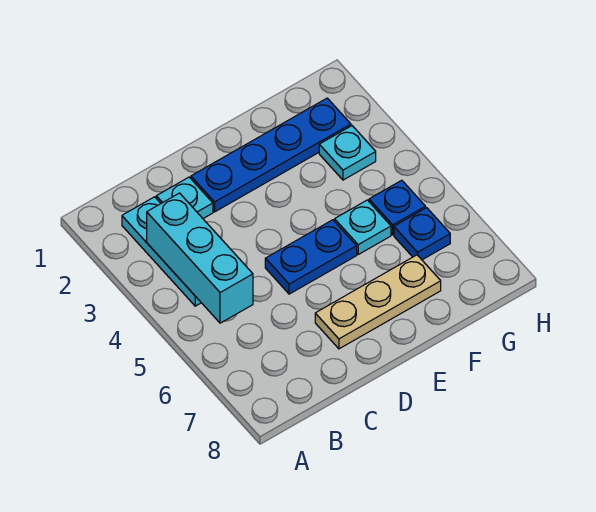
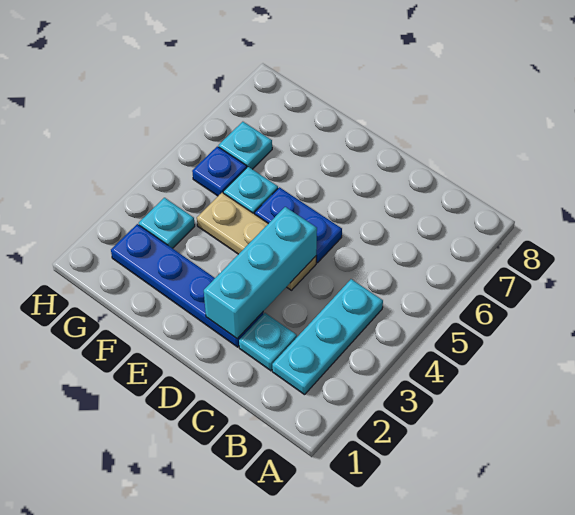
cyan brick B3:B5 level 2 -> cyan brick D2:D4 level 2
tan plate D7:F7 level 1 -> tan plate D4:F4 level 1
blue plate G6 level 1 -> cyan plate G6 level 1

